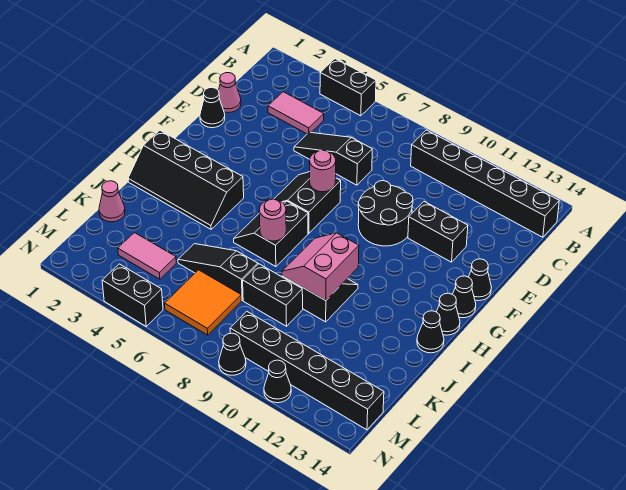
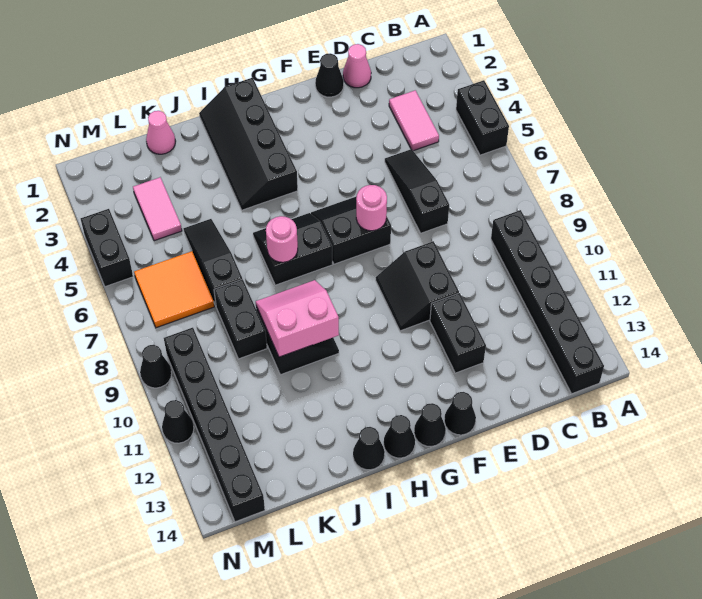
black round brick E9:F10 level 1 -> black slope E9:F10 level 1 top E

